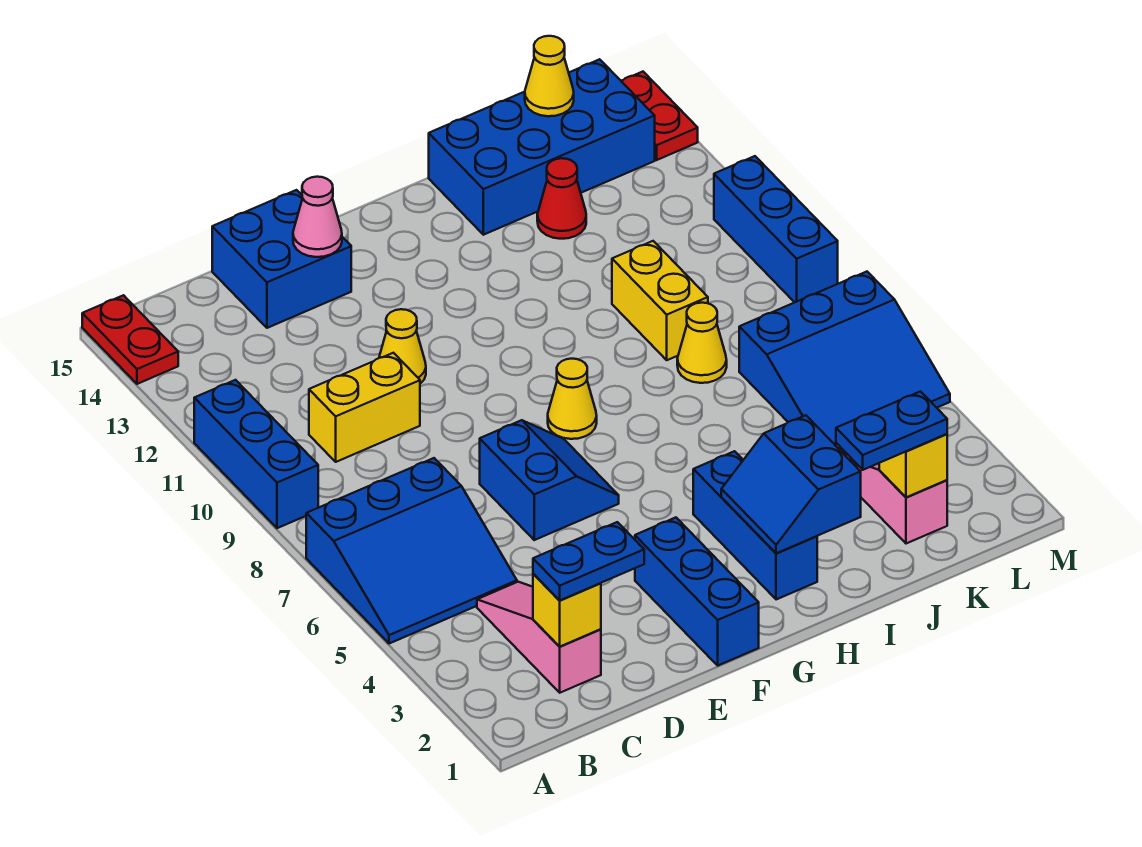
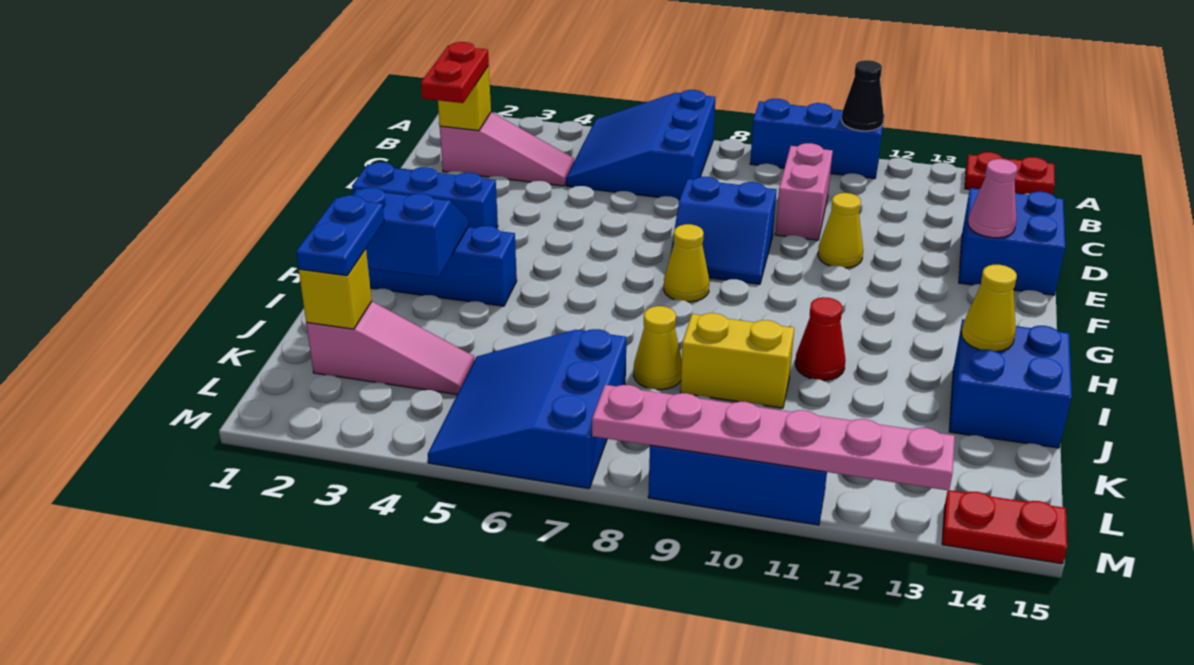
none -> black cone A11 level 2
blue plate C2:D2 level 3 -> red plate C2:D2 level 3
yellow brick C10:D10 level 1 -> pink brick C10:D10 level 1
blue slope E6:F7 level 1 top E -> blue slope E8:F9 level 1 top E
blue brick I14:L15 level 1 -> blue brick I14:J15 level 1
red cone J13 level 1 -> red cone I11 level 1
yellow cone K15 level 2 -> yellow cone I14 level 2
none -> pink plate M8:M13 level 2

